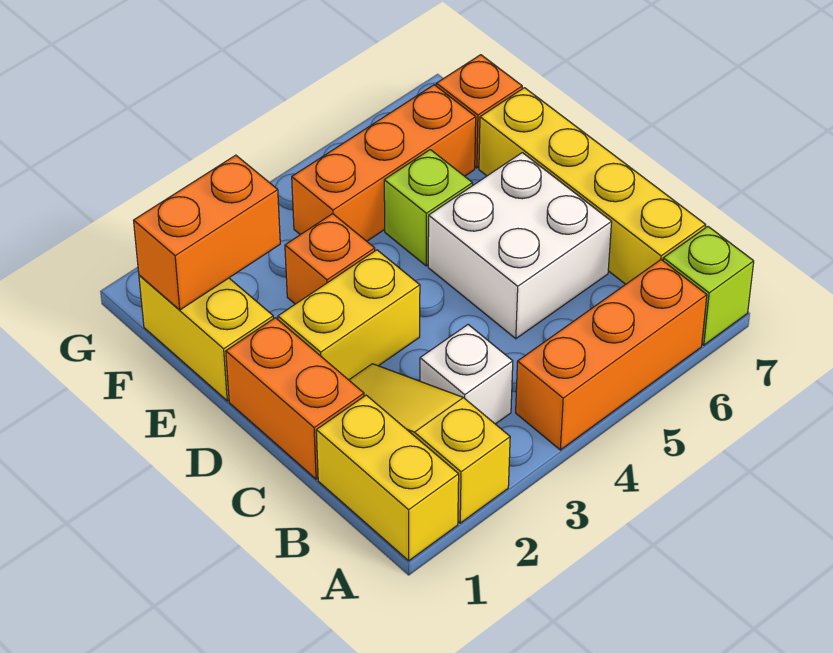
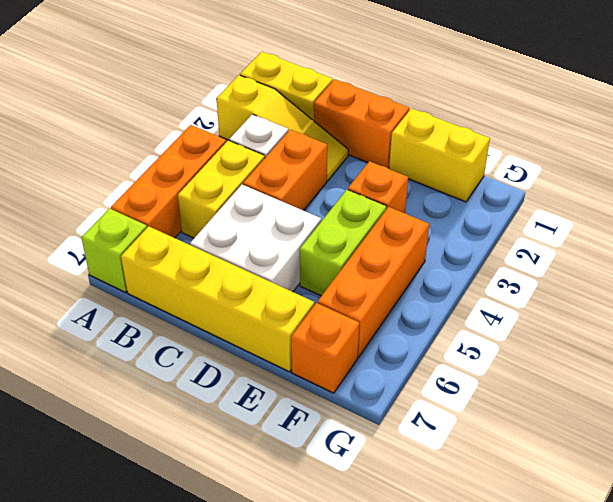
yellow brick D2:D3 level 1 -> yellow brick B4:B5 level 1
lime brick E5 level 1 -> lime brick E4:E5 level 1
orange brick F1:F2 level 2 -> orange brick C3:C4 level 1

